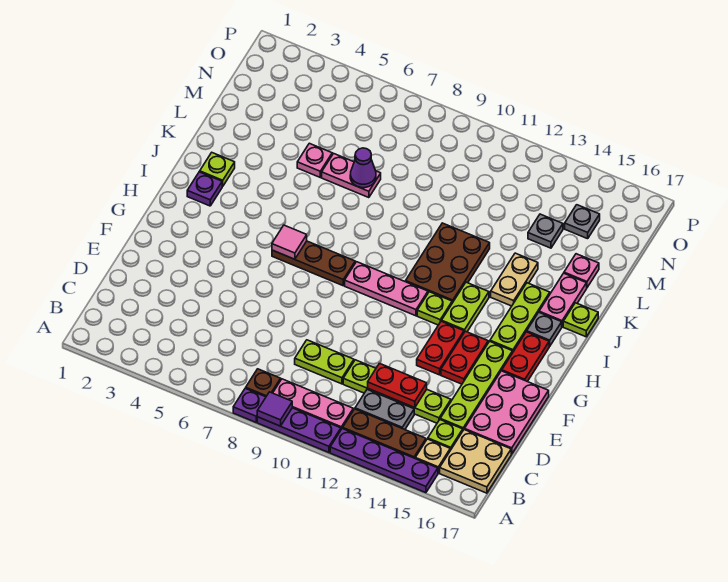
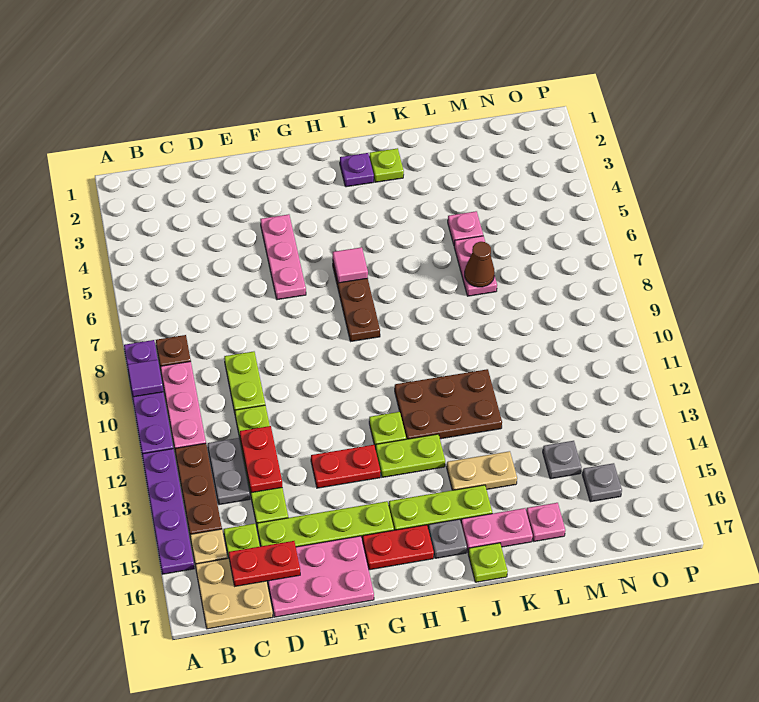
red plate F14:G14 level 1 -> red plate C16:D16 level 2
pink plate H9:H11 level 1 -> pink plate F4:F6 level 1
purple cone L7 level 2 -> brown cone L7 level 2

